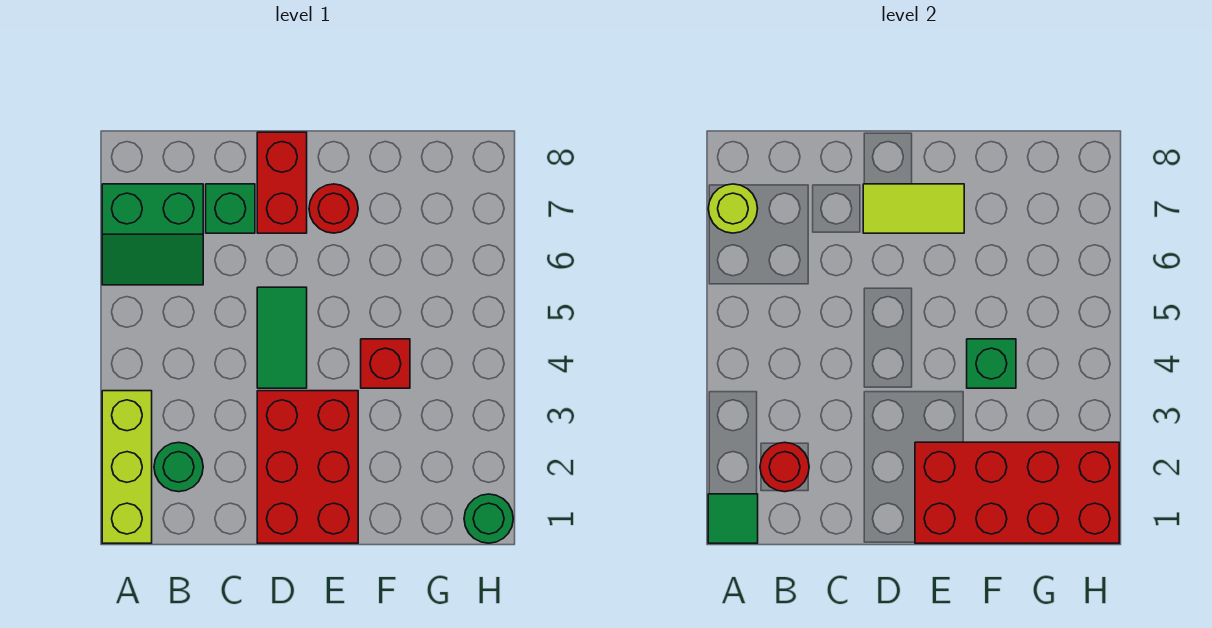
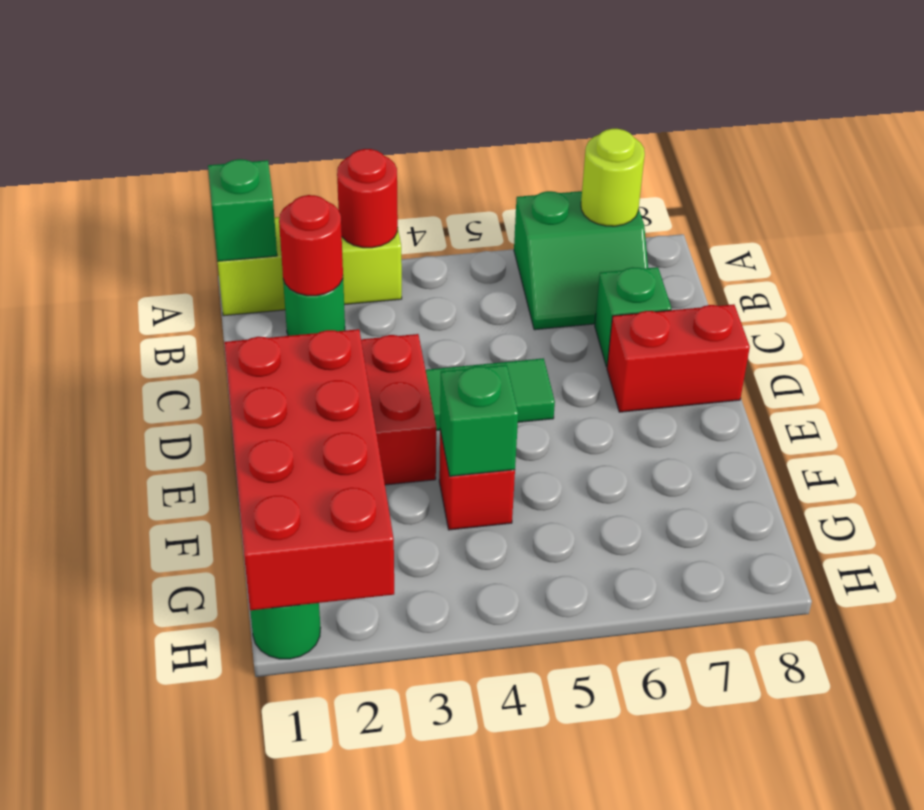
green tile A1 level 2 -> green brick A1 level 2
green slope A6:B7 level 1 top 7 -> green slope A6:B7 level 1 top A
lime tile D7:E7 level 2 -> none
red round brick E7 level 1 -> red round brick A3 level 2

